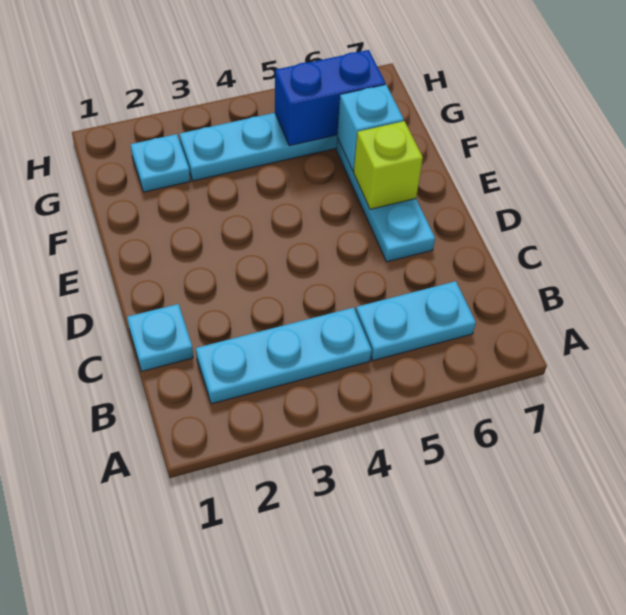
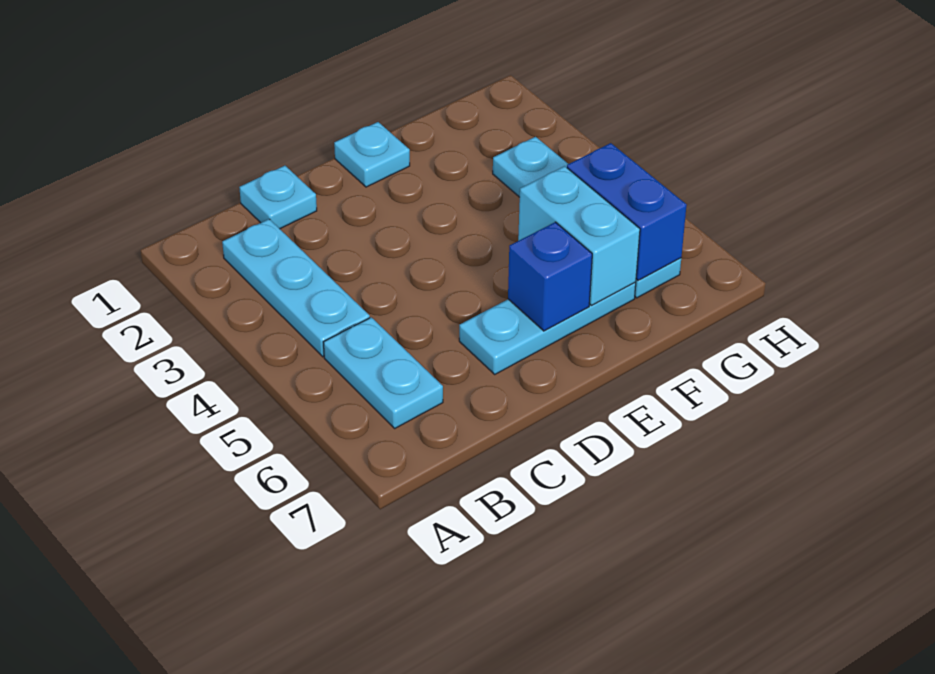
lime brick E6 level 2 -> blue brick E6 level 2
cyan brick F6 level 2 -> cyan brick F5:F6 level 2
cyan plate G2 level 1 -> cyan plate E1 level 1

